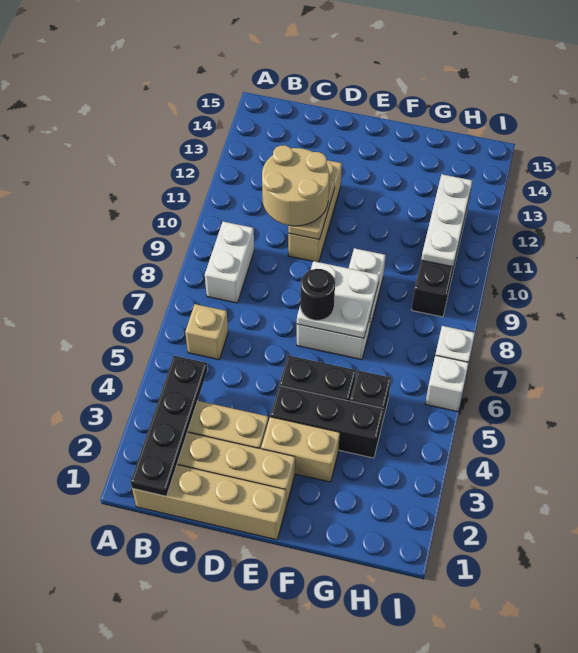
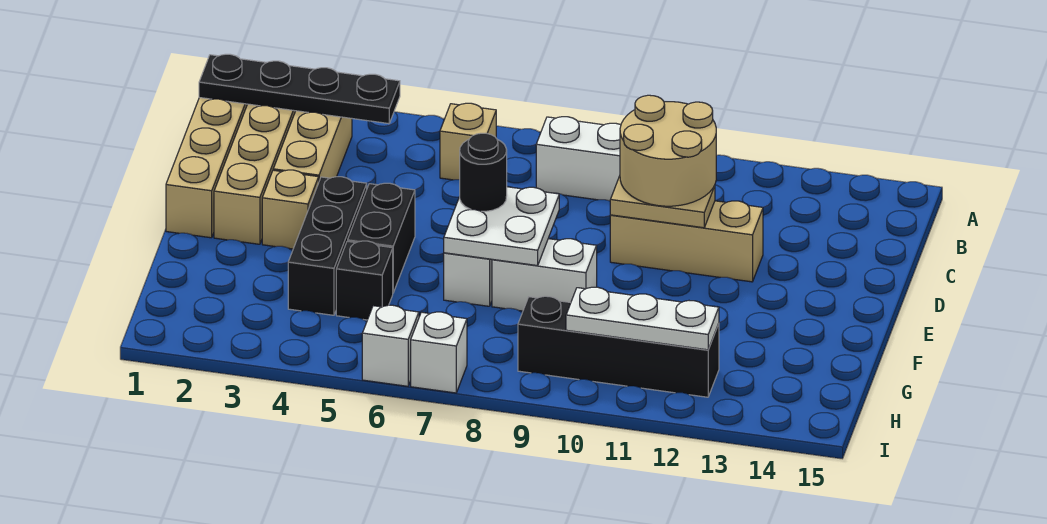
tan brick E3:F3 level 1 -> tan brick E3 level 1

